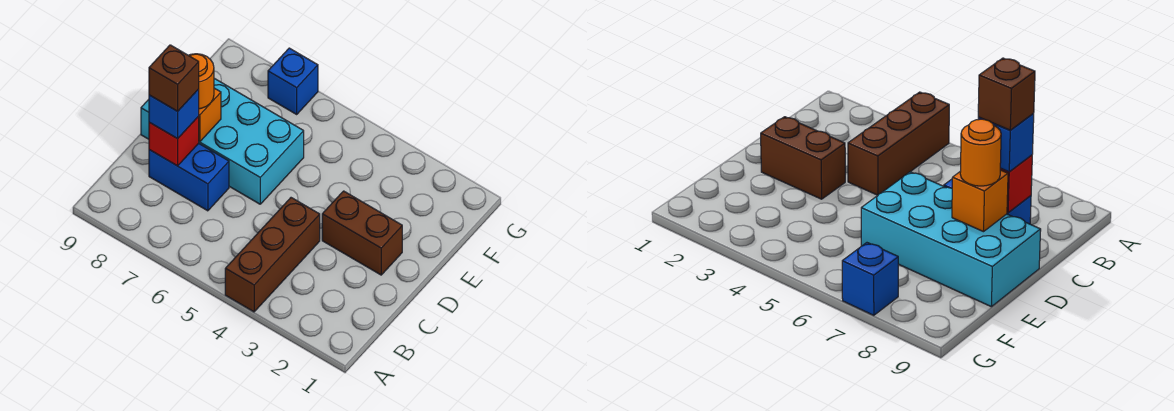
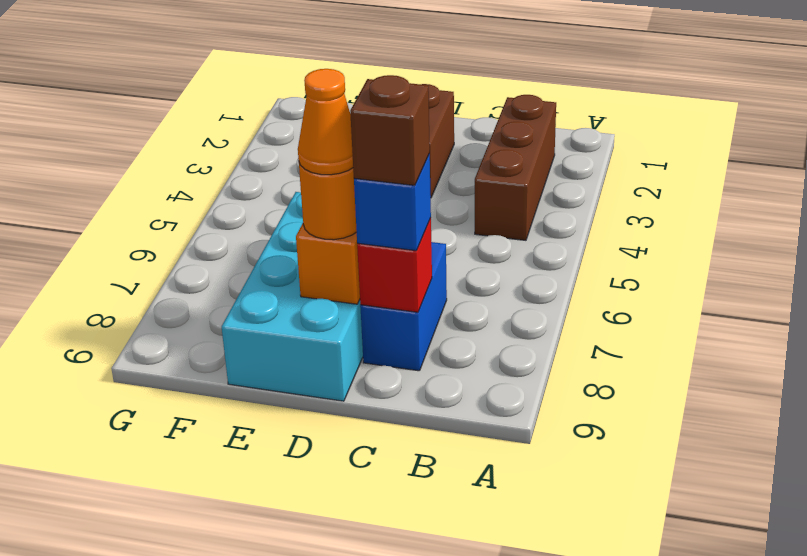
brown brick A4:C4 level 1 -> brown brick B2:B4 level 1
none -> orange cone D8 level 4
blue brick G7 level 1 -> none

